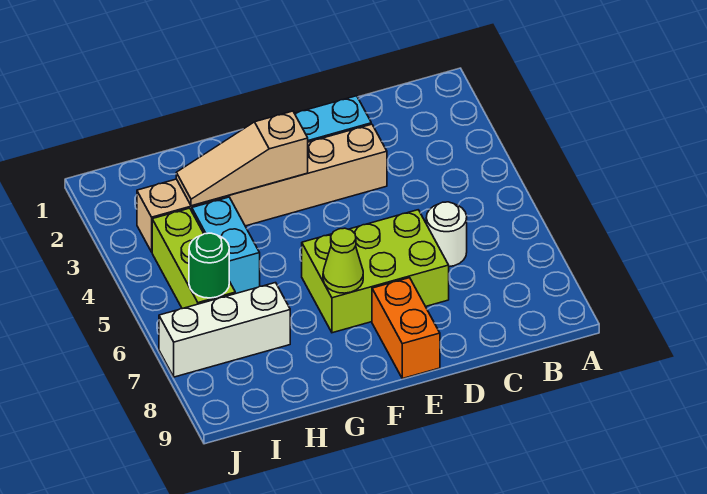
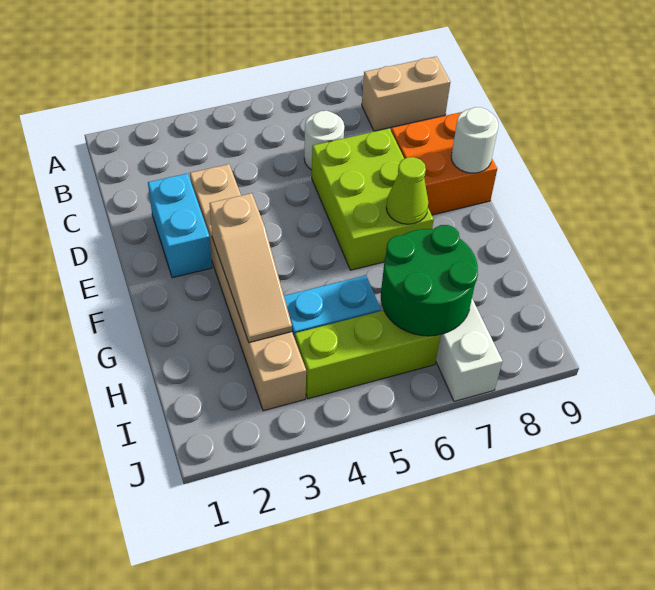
none -> tan brick B8:B9 level 1
orange brick E8:E9 level 1 -> orange brick D8:E9 level 1
none -> white round brick E9 level 2
green round brick I6 level 2 -> green round brick H6:I7 level 2

